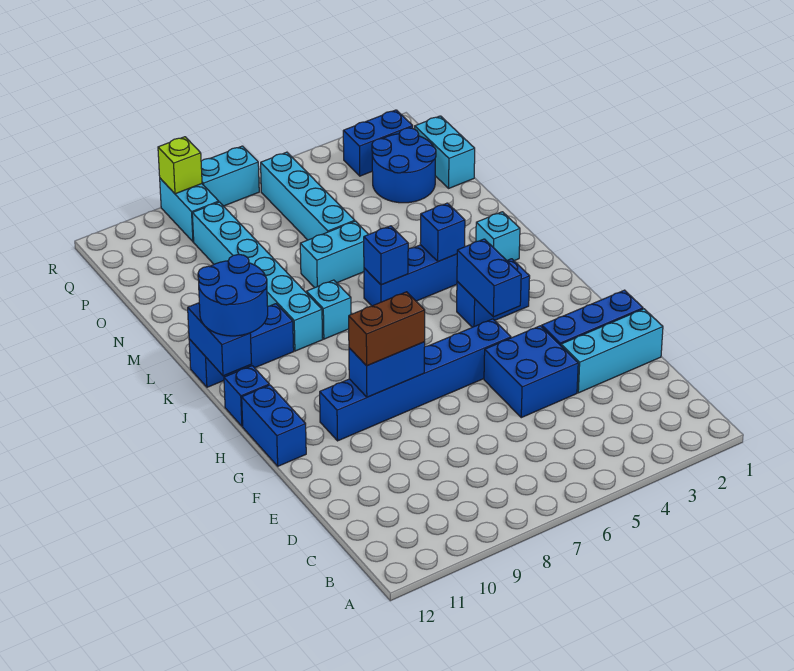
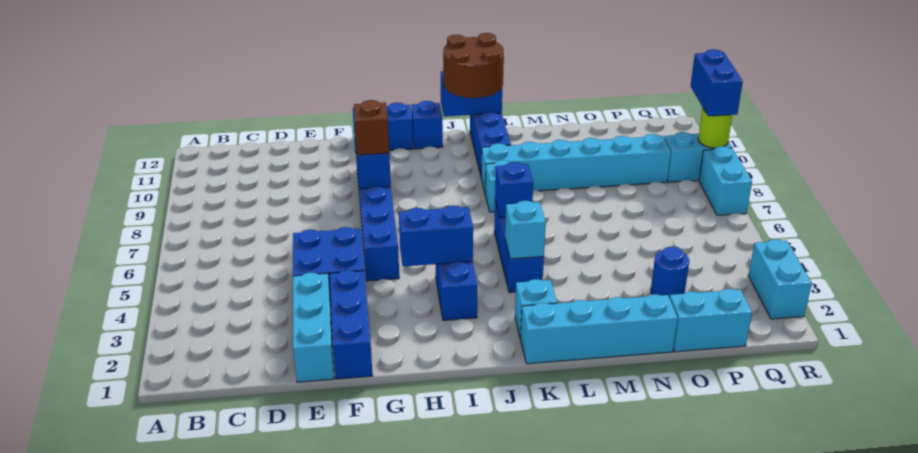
brown brick G8:G9 level 3 -> brown brick G8 level 3
blue round brick J11:K12 level 3 -> brown round brick J11:K12 level 3
blue brick K4 level 2 -> cyan brick K4 level 2
cyan brick M6:M7 level 1 -> cyan brick R2:R3 level 1
cyan brick N6:Q6 level 1 -> cyan brick K1:N1 level 1
blue round brick O2:P3 level 1 -> blue round brick O3 level 1
blue brick Q2:Q3 level 1 -> blue brick R9:R10 level 3
lime brick R9 level 2 -> lime round brick R9 level 2

